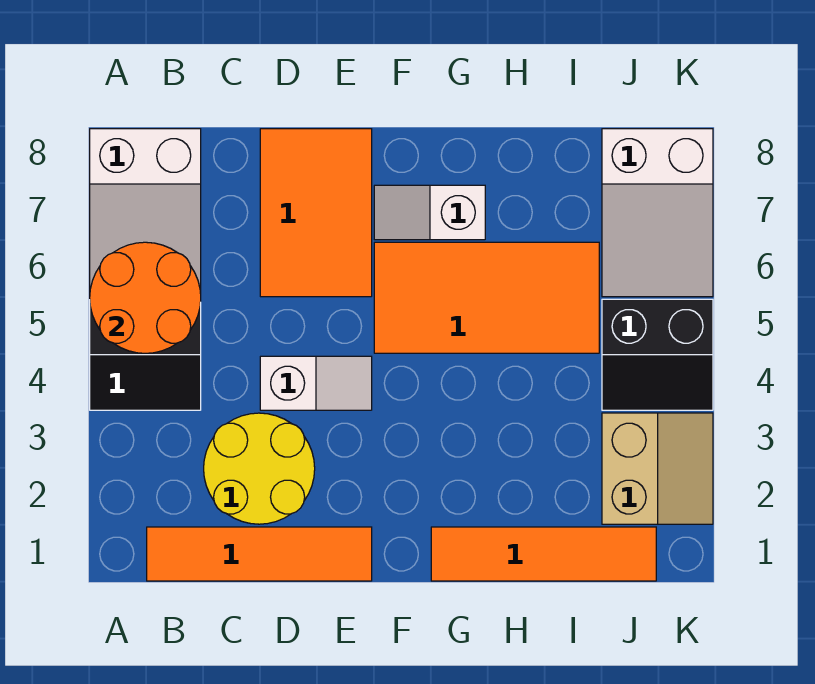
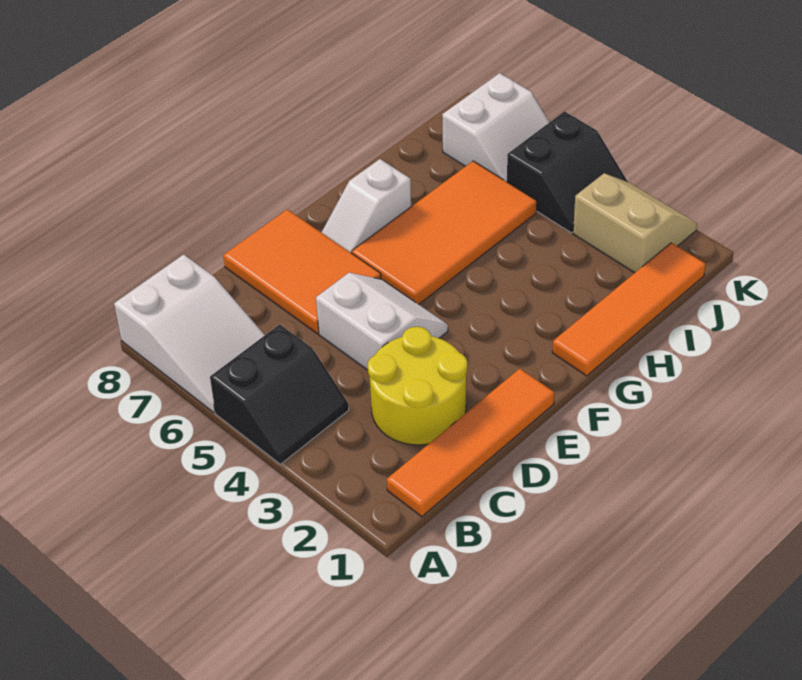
orange round brick A5:B6 level 2 -> none
white slope D4:E4 level 1 top D -> white slope D4:E5 level 1 top D
white slope J6:K8 level 1 top 8 -> white slope J6:K7 level 1 top 7

